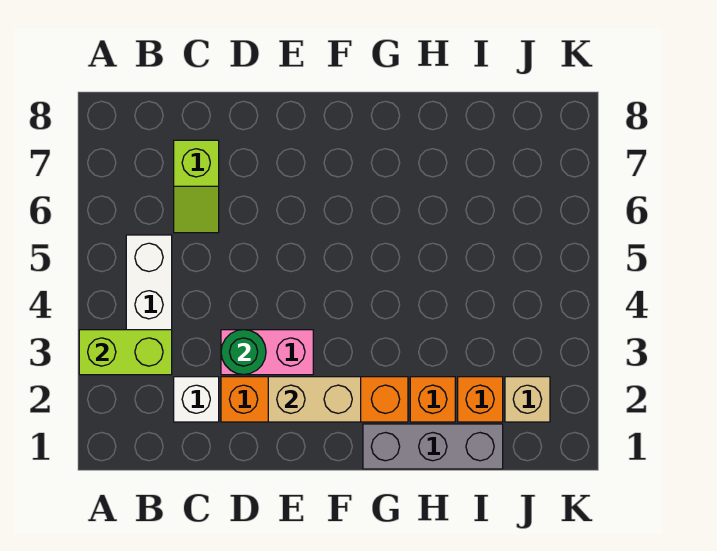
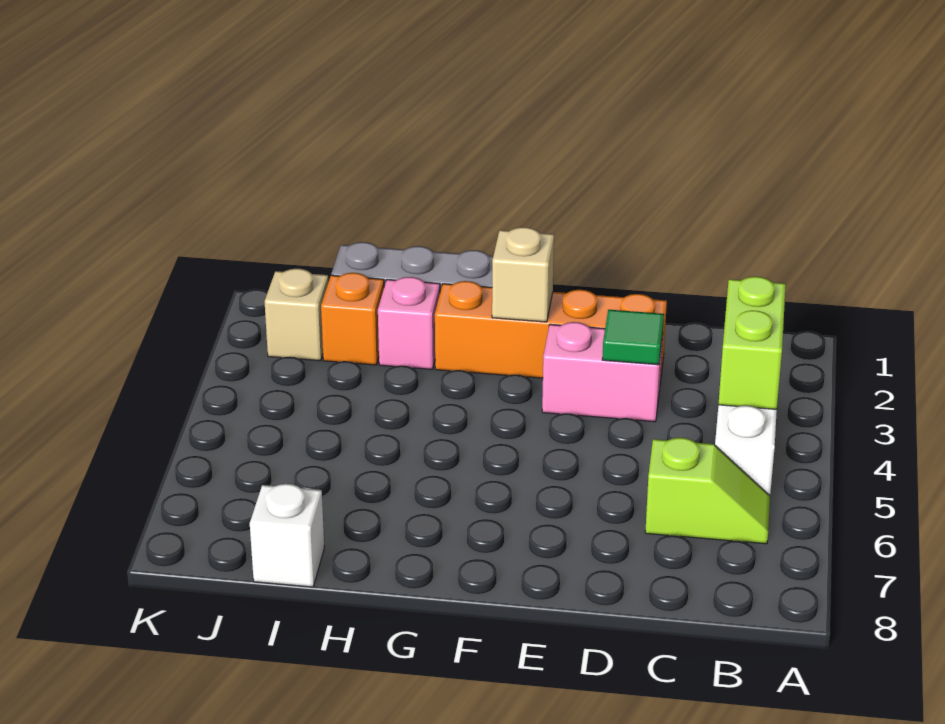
lime brick A3:B3 level 2 -> lime brick B3:B4 level 2
white brick C2 level 1 -> white brick I8 level 1
lime slope C6:C7 level 1 top 7 -> lime slope B6:C6 level 1 top C
green round brick D3 level 2 -> green tile D3 level 2
tan brick E2:F2 level 2 -> tan brick F2 level 2
orange brick H2 level 1 -> pink brick H2 level 1

